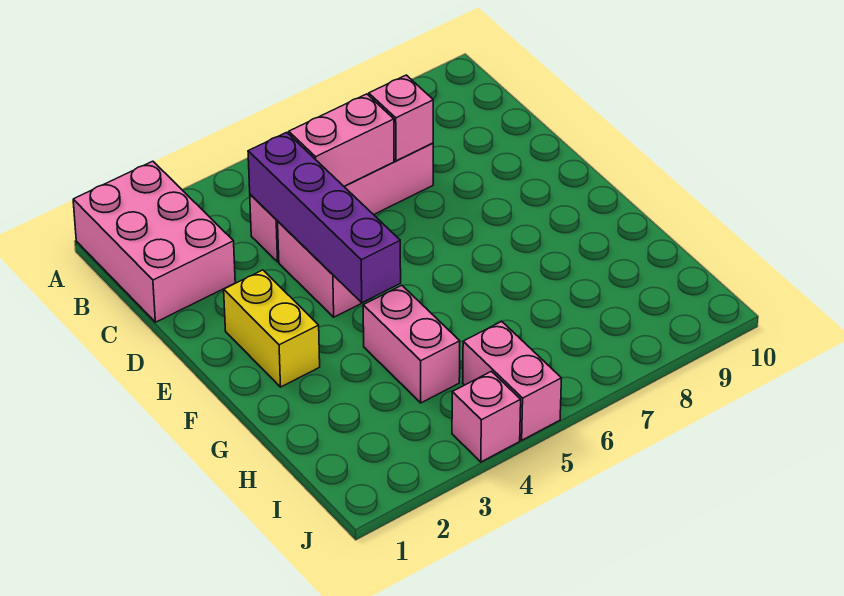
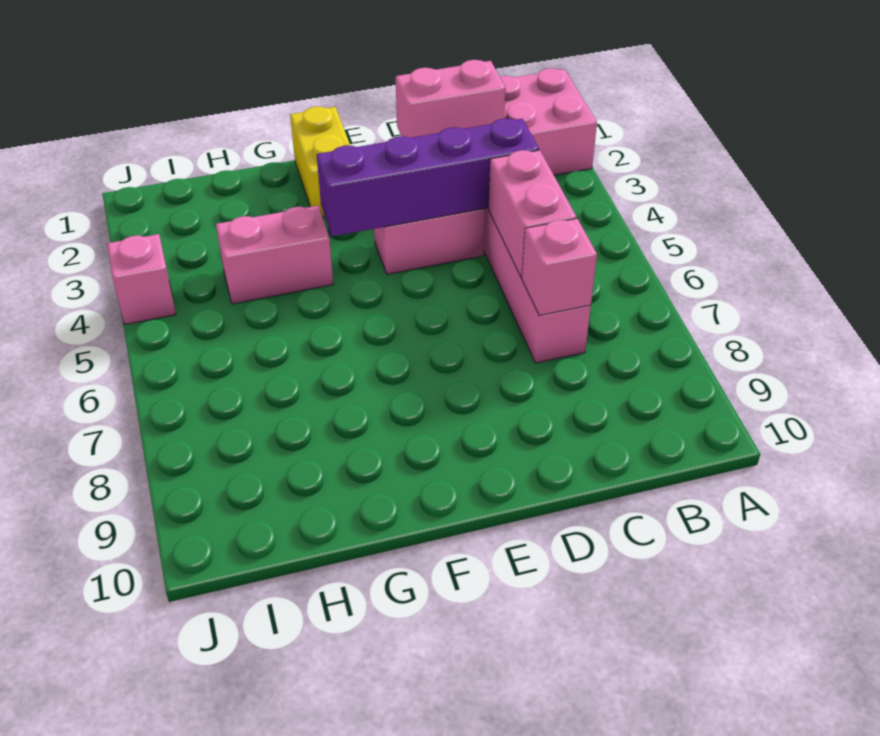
yellow brick E2:F2 level 1 -> yellow brick F1:F2 level 1
pink brick I5:J5 level 1 -> pink brick C2:D2 level 2

